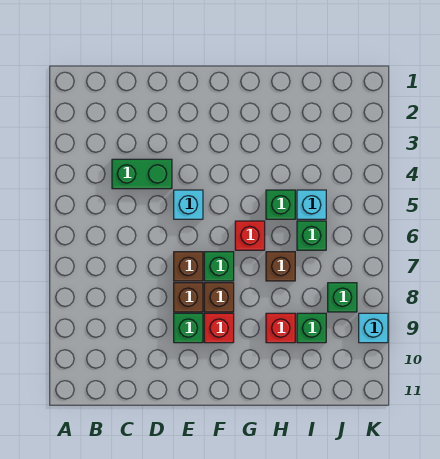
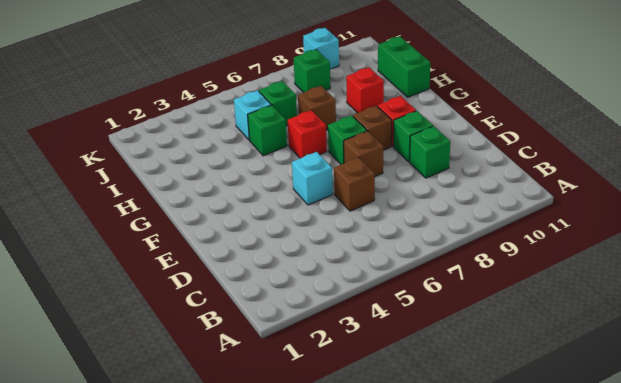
green brick C4:D4 level 1 -> green brick H11:I11 level 1
brown brick E8 level 1 -> brown brick D6 level 1
green brick I9 level 1 -> green brick D9 level 1

